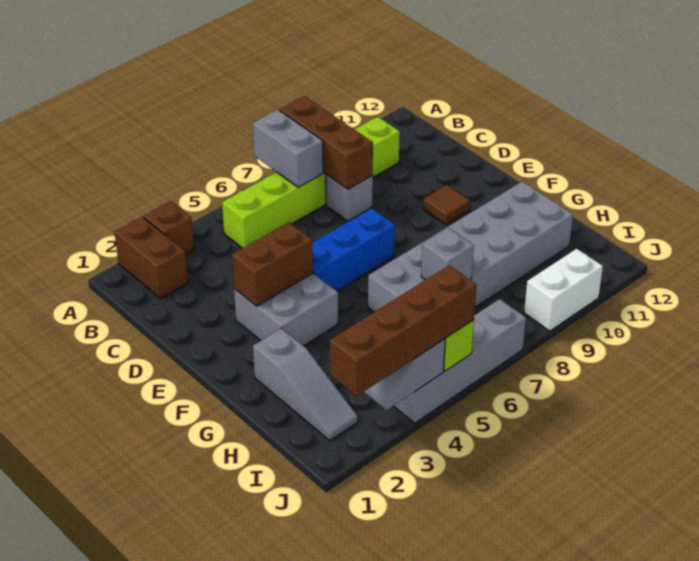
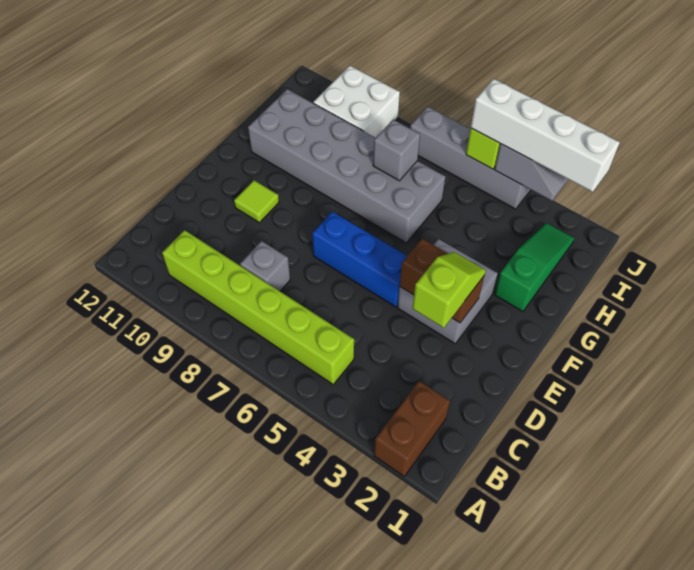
brown brick A3 level 1 -> none
grey brick A7:B7 level 2 -> none
brown brick A8:C8 level 2 -> none
none -> lime slope D3:E3 level 3 top D
brown tile E10 level 1 -> lime tile E10 level 1
grey slope G2:I2 level 1 top G -> green slope G2:I2 level 1 top G
brown brick J2:J5 level 3 -> white brick J2:J5 level 3
white brick J9:J10 level 1 -> white brick I9:J10 level 1

